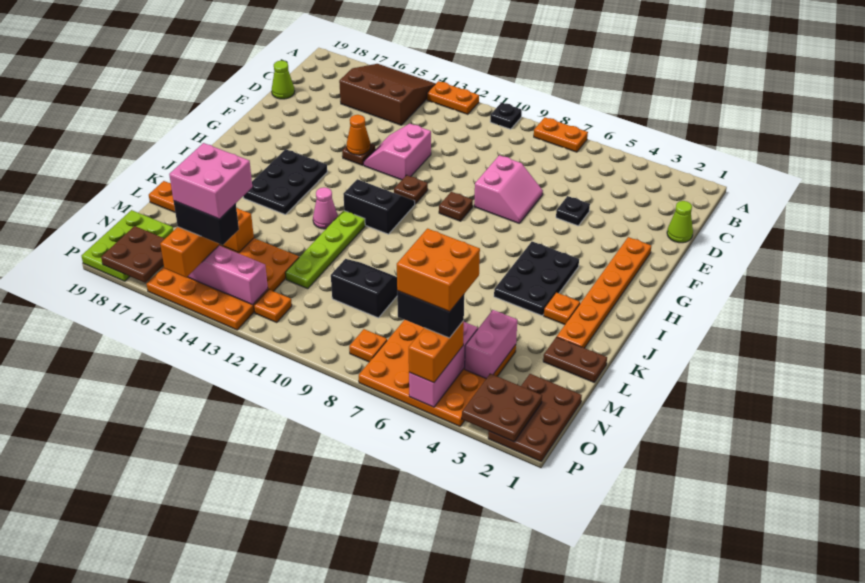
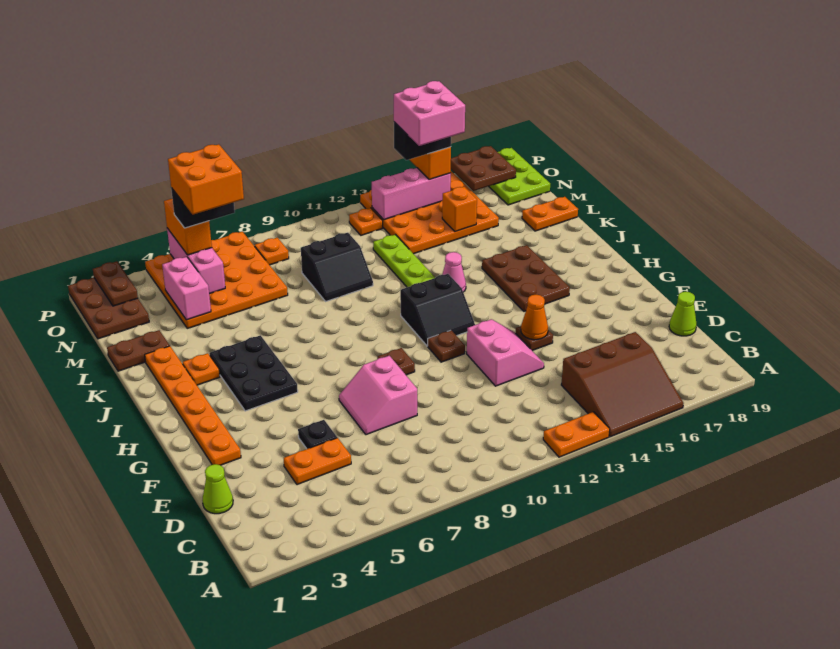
orange plate A7:A8 level 1 -> orange plate D4:D5 level 1
black plate A10 level 1 -> none
black plate H15:J16 level 1 -> brown plate H15:J16 level 1
brown plate O2:P3 level 2 -> brown plate O2:P2 level 2

